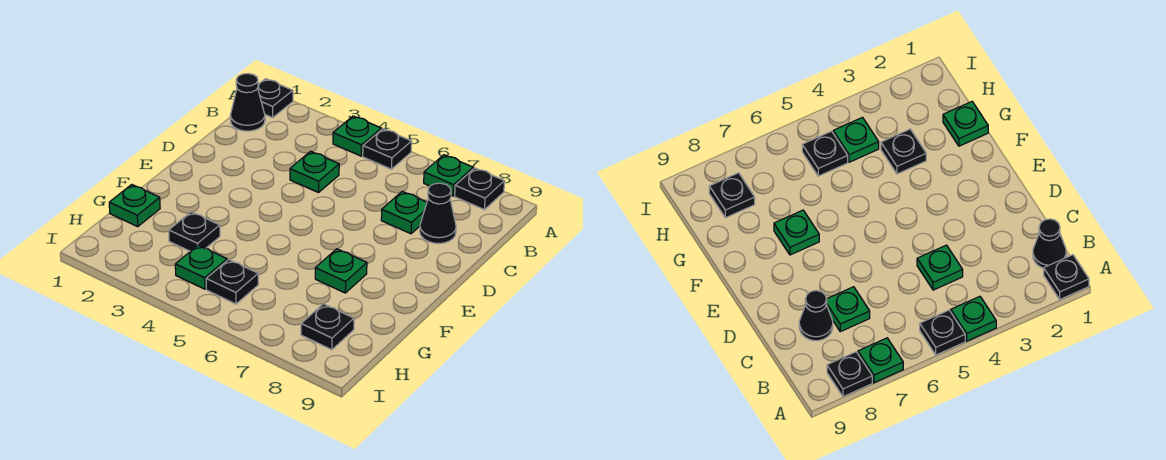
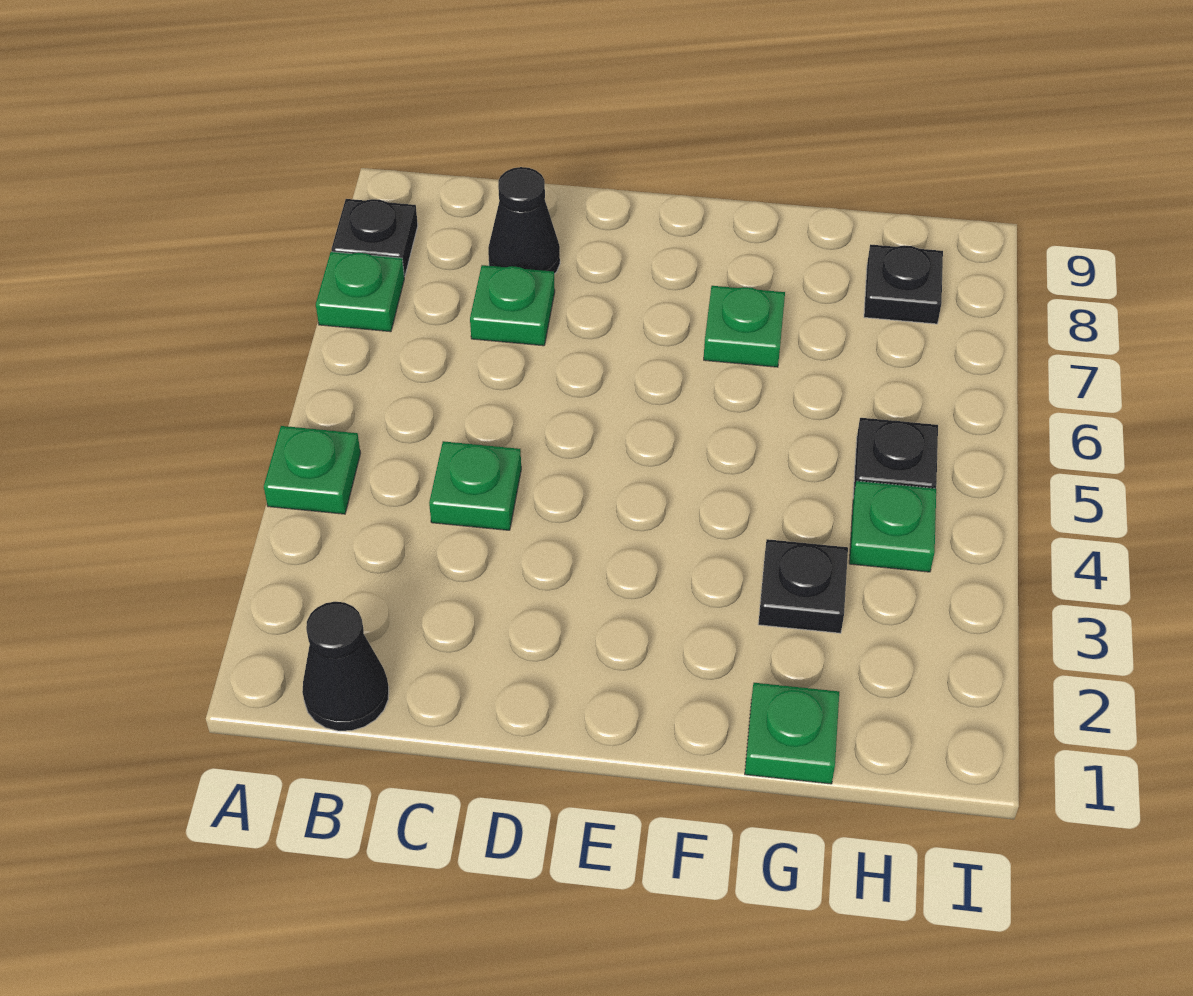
black plate A1 level 1 -> none
black plate A5 level 1 -> none

